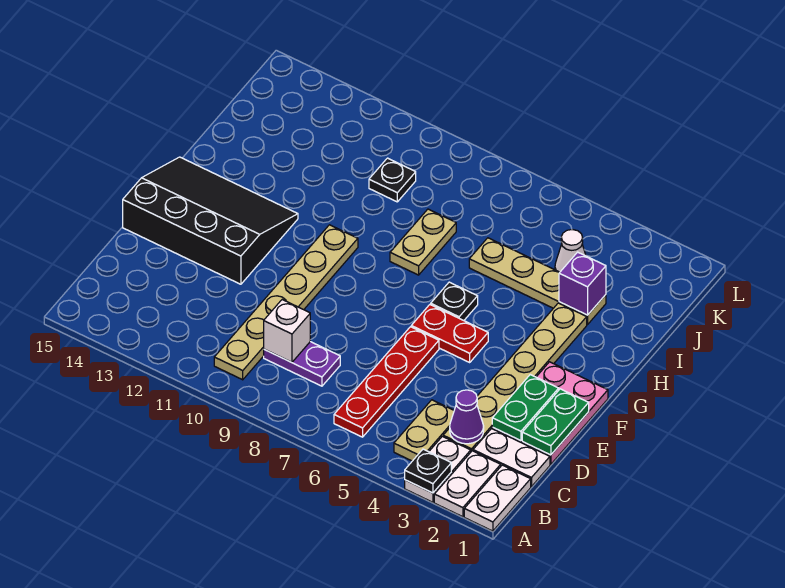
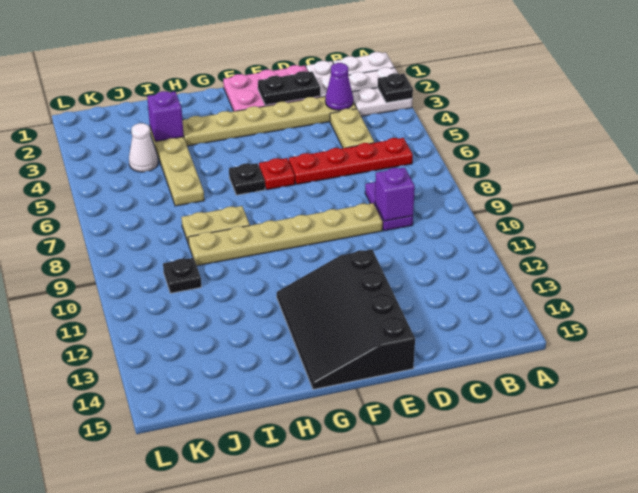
tan plate B4:C4 level 1 -> tan plate C4:C5 level 1
tan plate B10:G10 level 1 -> tan plate D9:I9 level 1
white brick C9 level 2 -> purple brick C9 level 2
green plate D1:E1 level 2 -> none
green plate D2:E2 level 2 -> black plate D2:E2 level 2
red plate F5:F6 level 1 -> red plate F6 level 1

